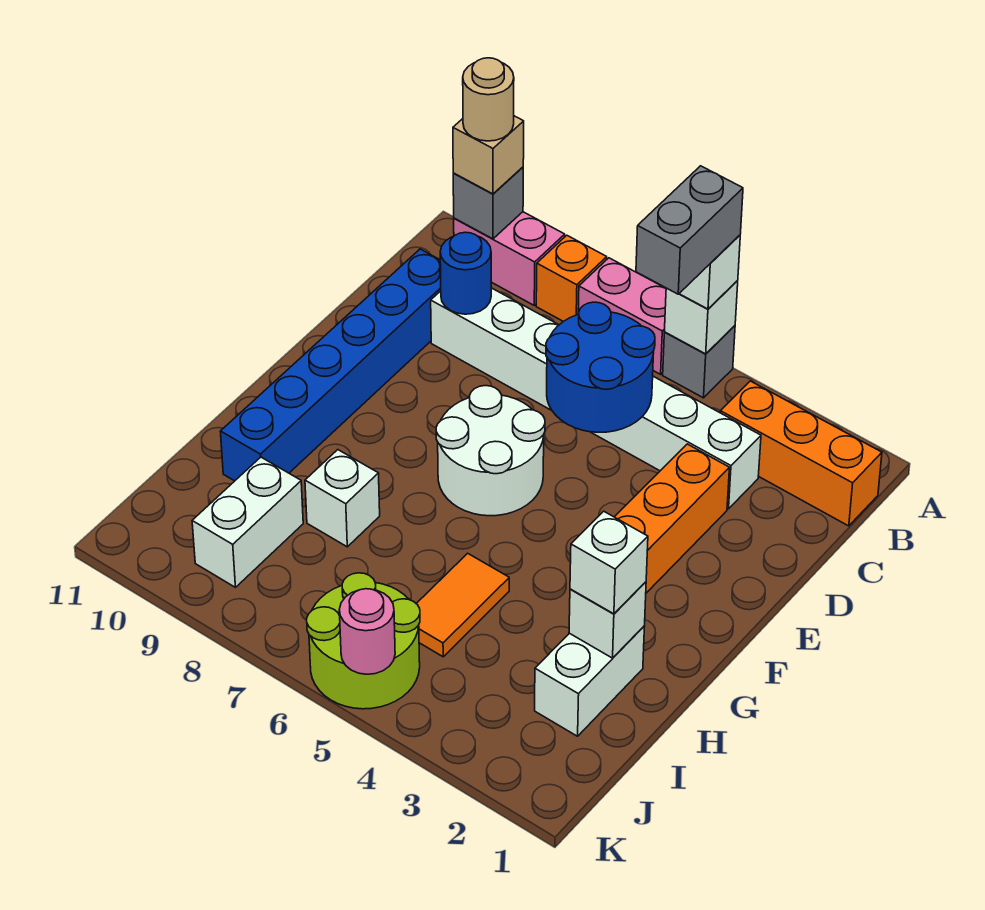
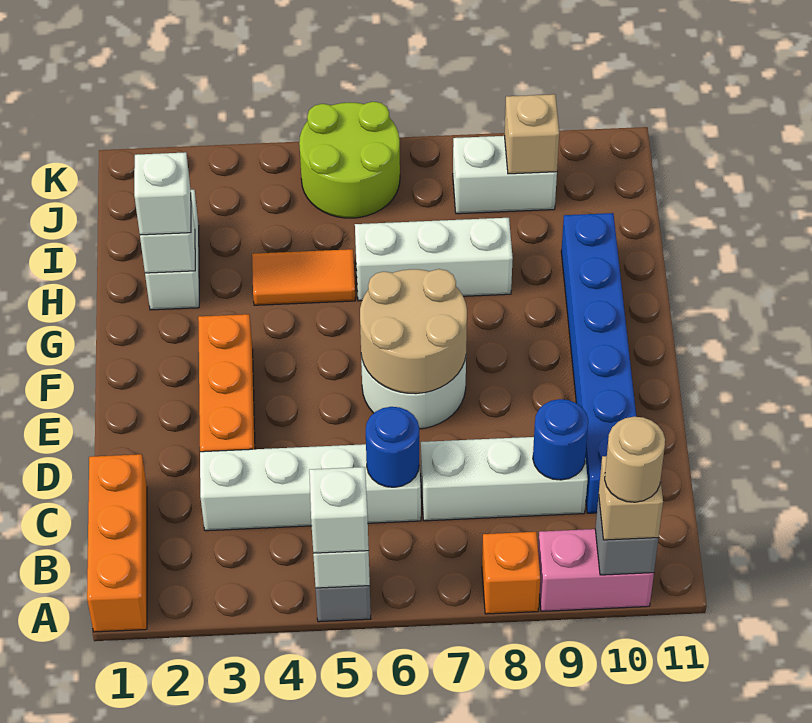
grey brick A5:B5 level 4 -> none
pink brick A6:A7 level 1 -> none
orange brick B1:B3 level 1 -> orange brick A1:C1 level 1
blue round brick C5:D6 level 2 -> blue round brick C6 level 2
none -> tan round brick E6:F7 level 2
orange tile H5:I5 level 1 -> orange tile H4:H5 level 1
white brick H8 level 1 -> white brick H6:H8 level 1
white brick I9:J9 level 1 -> white brick J8:J9 level 1
none -> tan brick J9 level 2
pink round brick K5 level 2 -> none

